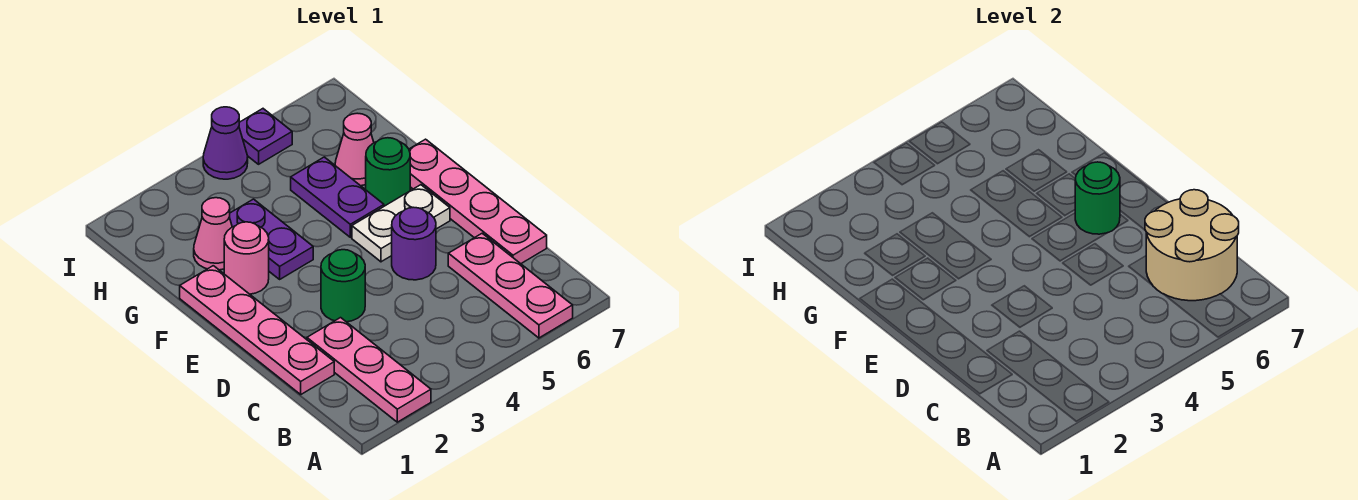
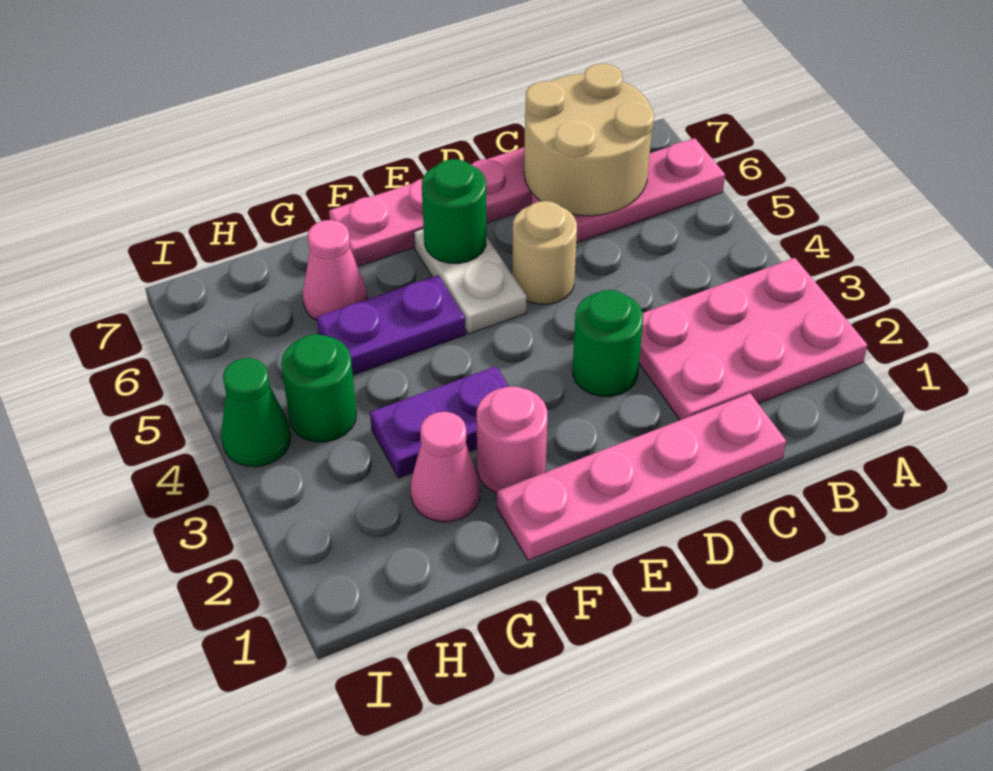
pink plate A2:C2 level 1 -> pink plate A2:C3 level 1
purple round brick D5 level 1 -> tan round brick D5 level 1
green round brick F6 level 1 -> green round brick H4 level 1
purple cone I4 level 1 -> green cone I4 level 1
purple plate I5 level 1 -> none

